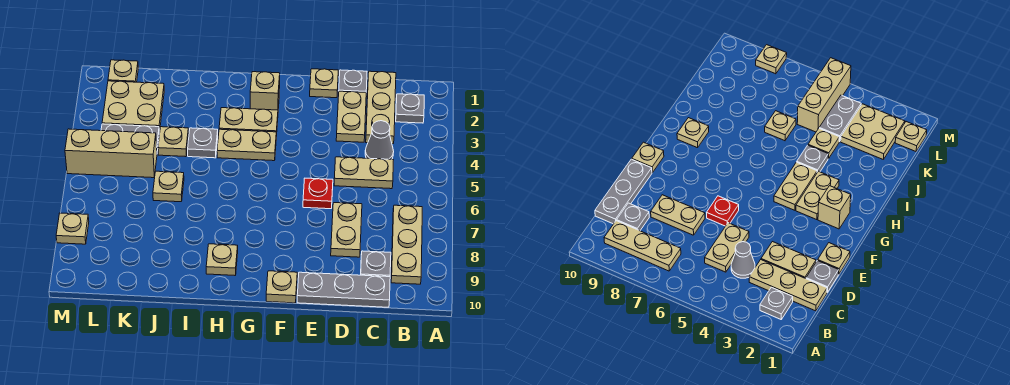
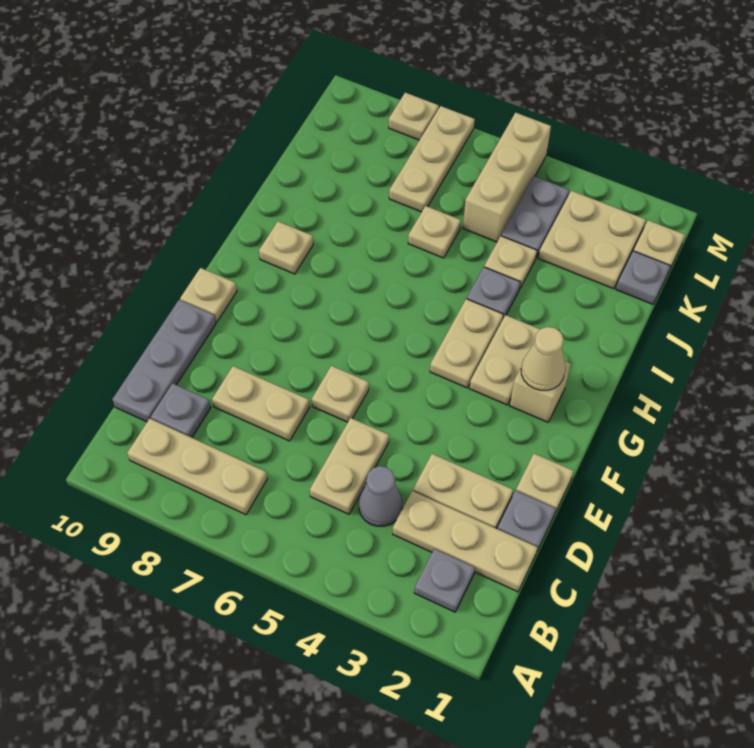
red plate E6 level 1 -> tan plate E6 level 1
none -> tan cone G2 level 2
none -> grey plate K1 level 1
none -> tan plate K7:M7 level 1

